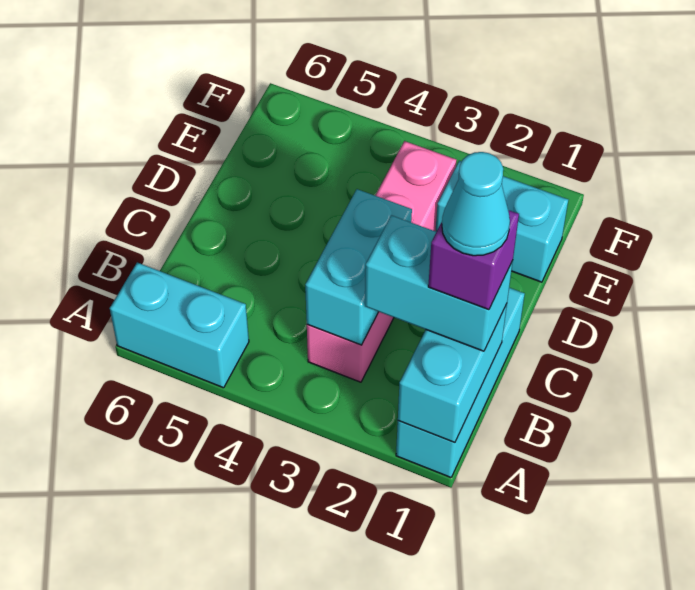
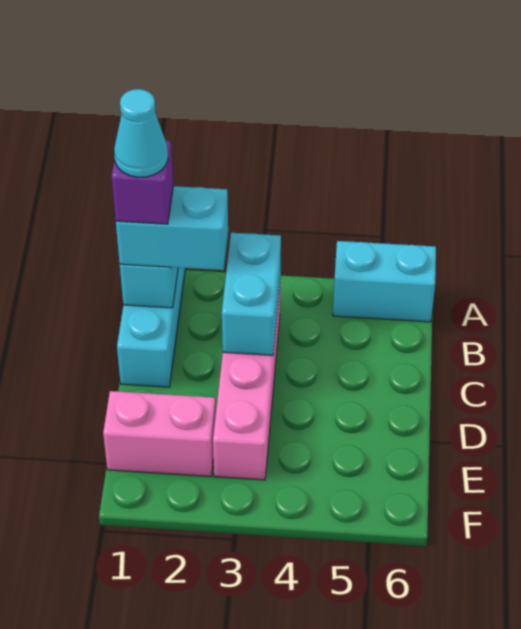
cyan brick E1:E2 level 1 -> pink brick E1:E2 level 1

